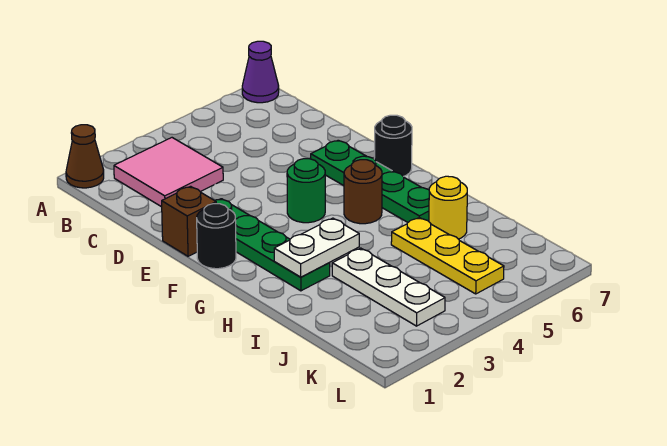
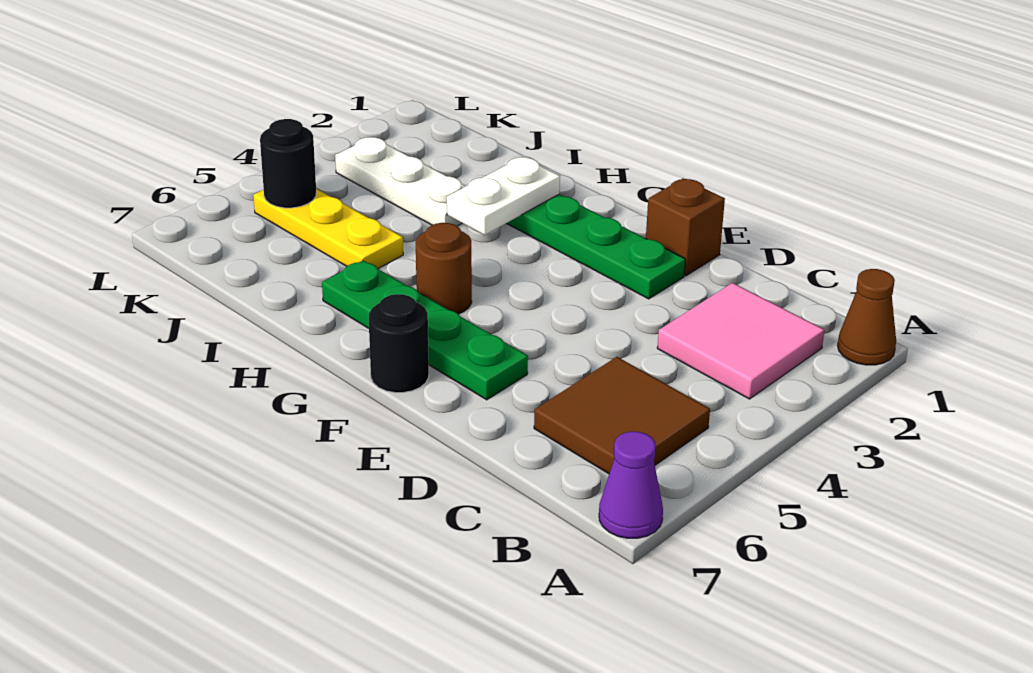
none -> brown tile B5:C6 level 1
black round brick F1 level 1 -> black round brick K5 level 2
green round brick F4 level 1 -> none
yellow round brick I6 level 1 -> none

